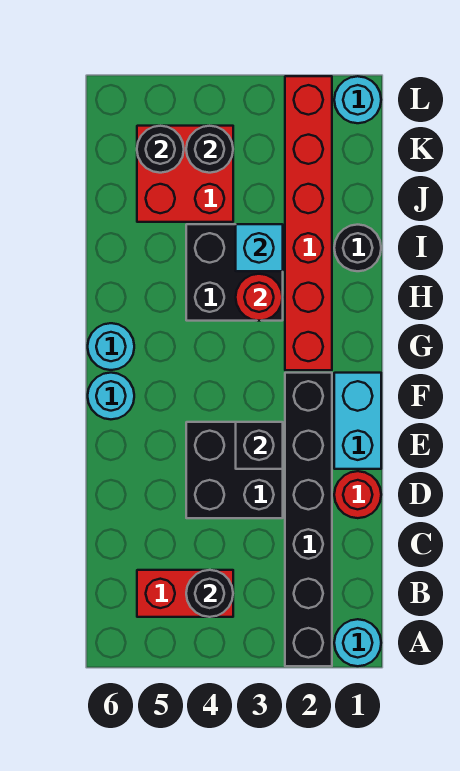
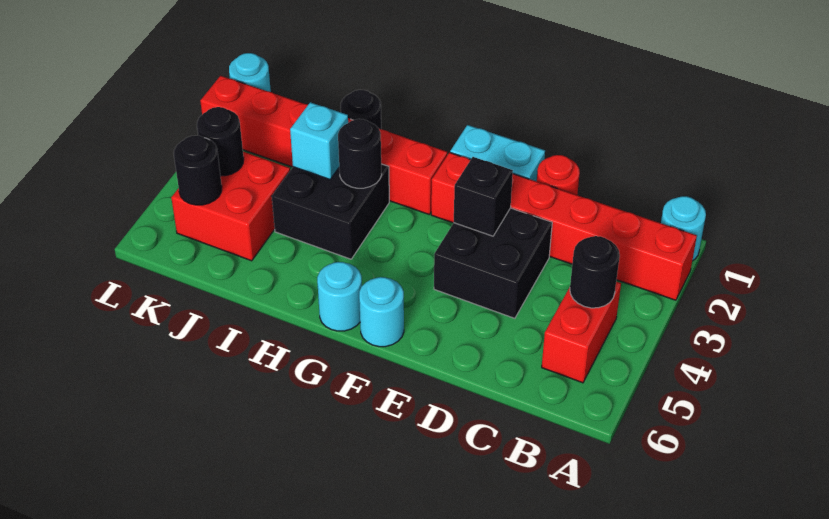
black brick A2:F2 level 1 -> red brick A2:F2 level 1
red round brick H3 level 2 -> black round brick H3 level 2

